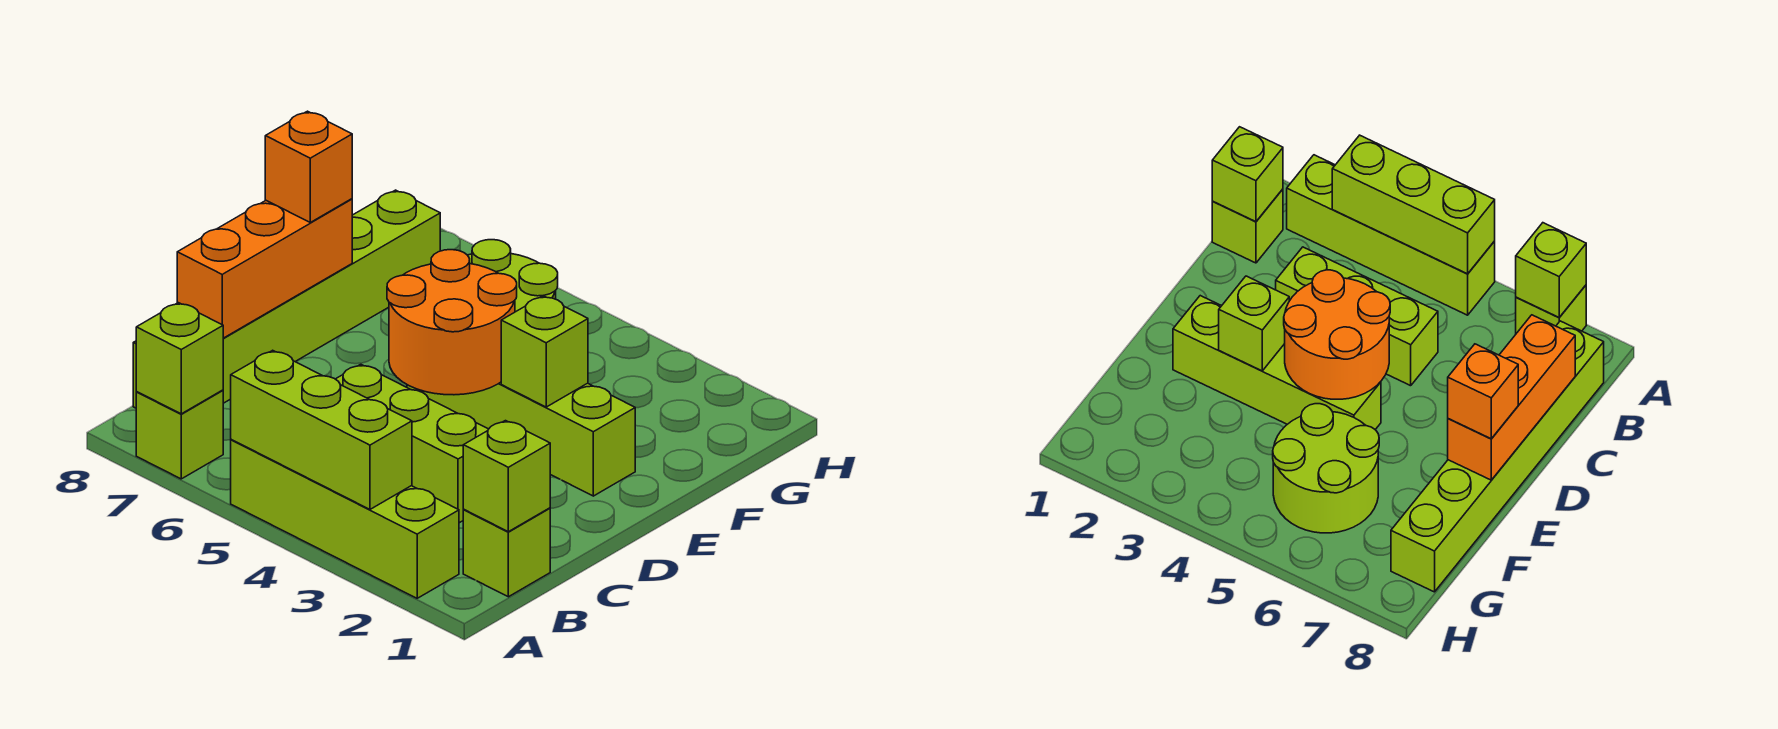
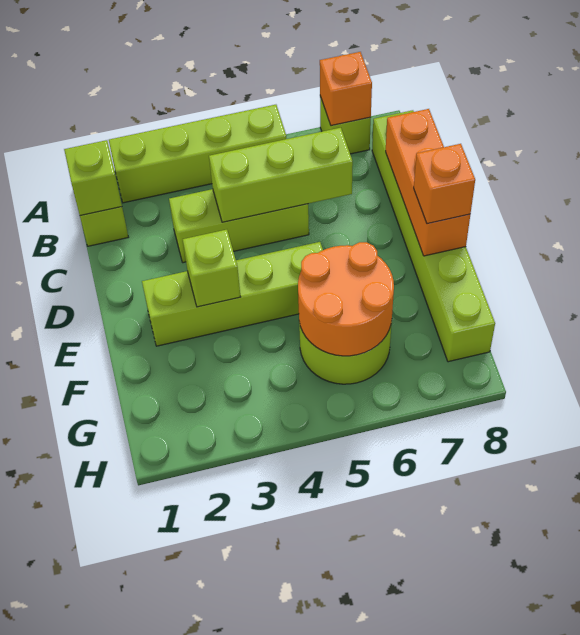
lime brick A3:A5 level 2 -> lime brick C4:C6 level 2
lime brick A7 level 2 -> orange brick A7 level 2
orange round brick D4:E5 level 2 -> orange round brick F5:G6 level 2

